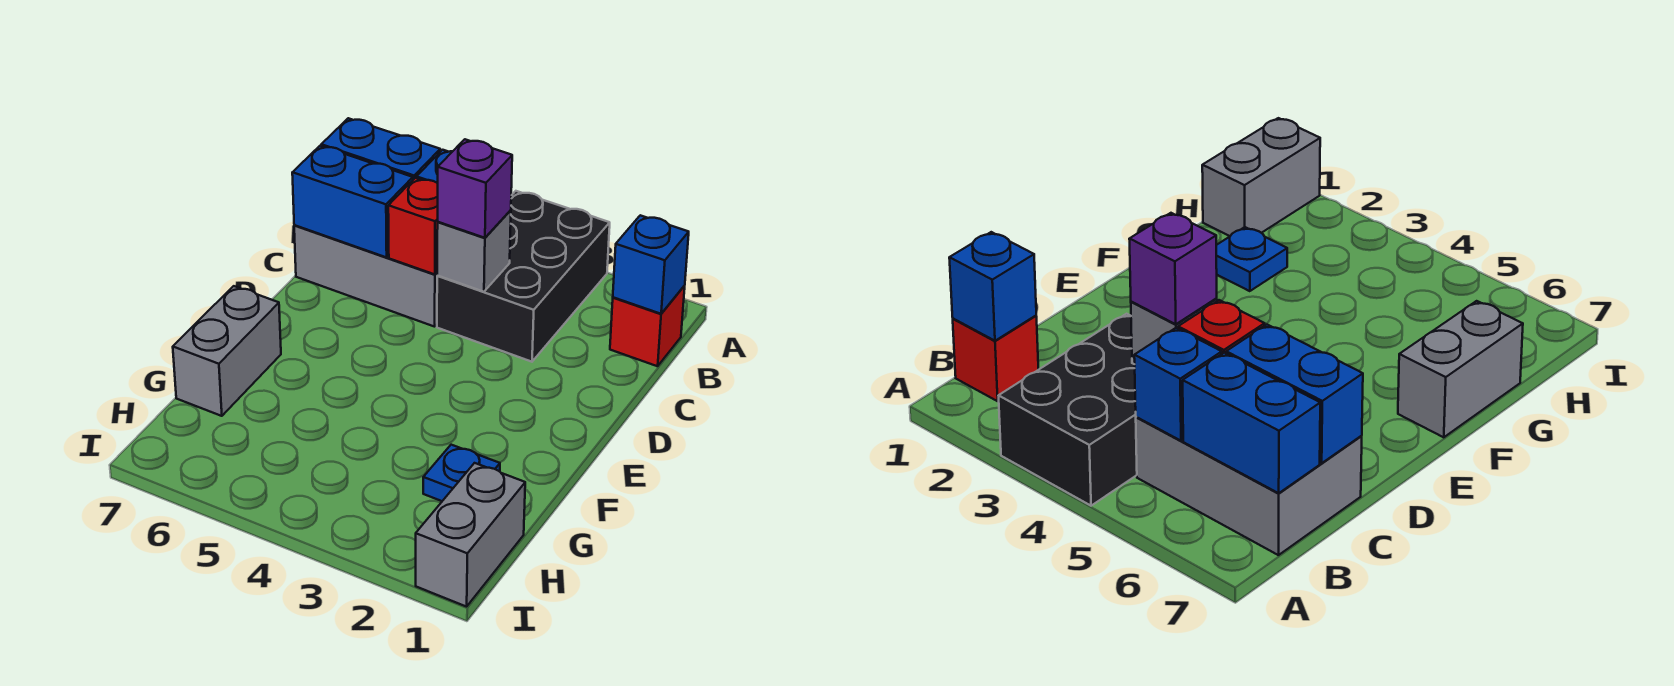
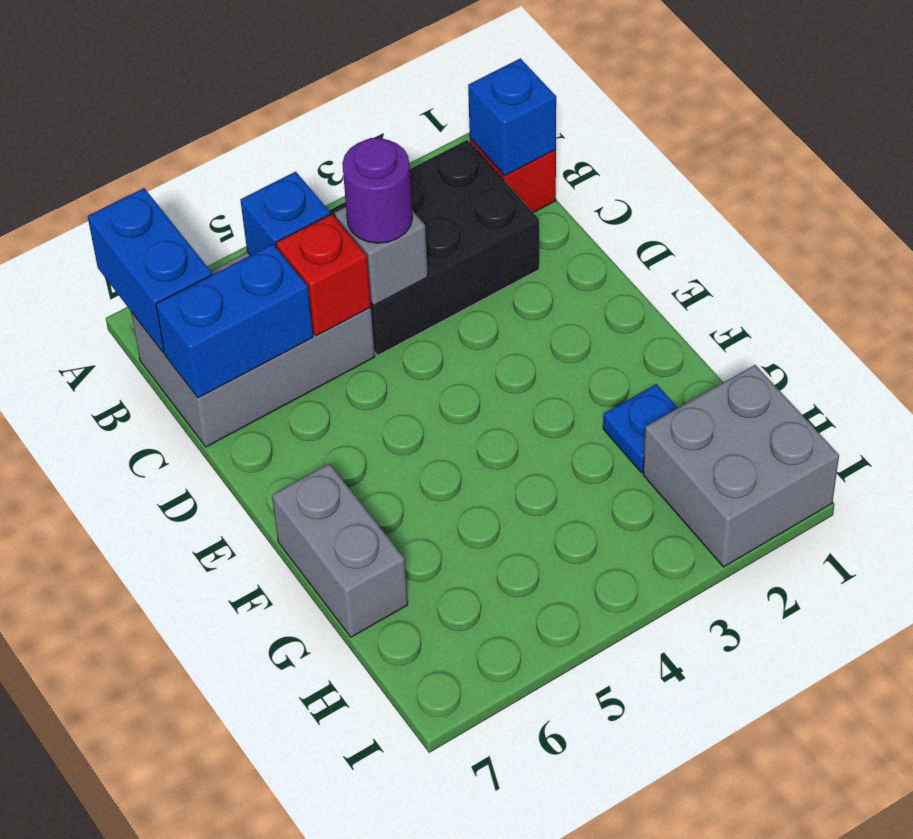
black brick A3:C4 level 1 -> black brick B2:C4 level 1
blue brick B6:B7 level 2 -> blue brick A7:B7 level 2
purple brick C4 level 3 -> purple round brick C4 level 3
grey brick H1:I1 level 1 -> grey brick H1:I2 level 1

